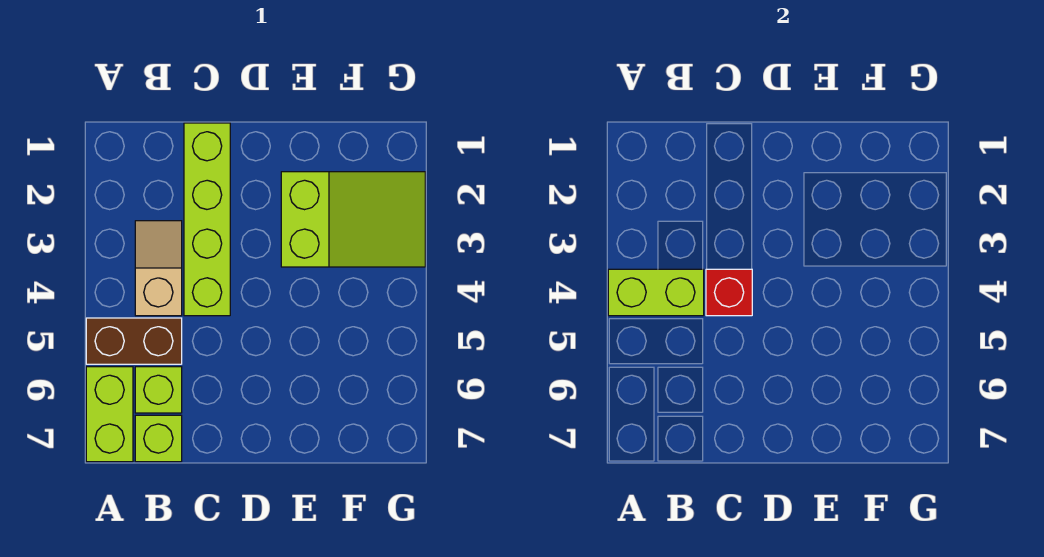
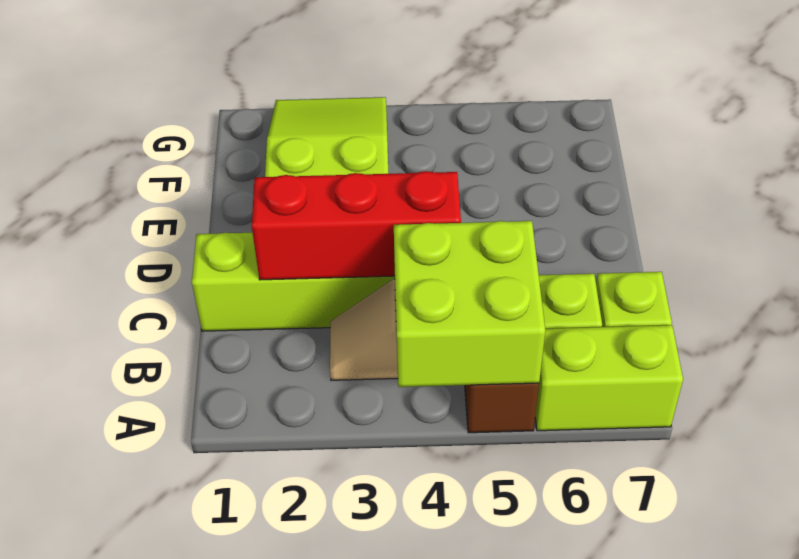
lime brick A4:B4 level 2 -> lime brick A4:B5 level 2
red brick C4 level 2 -> red brick C2:C4 level 2

